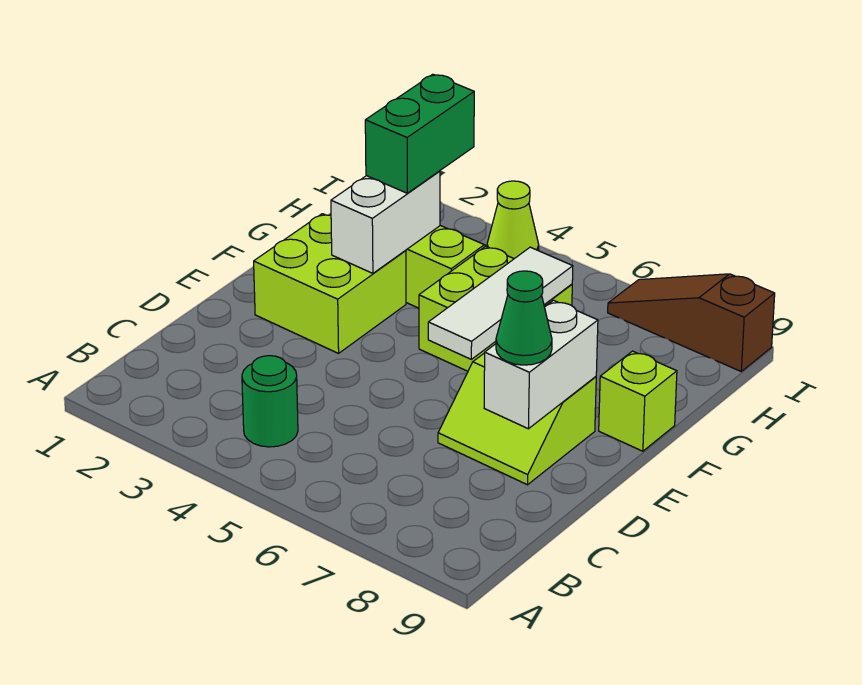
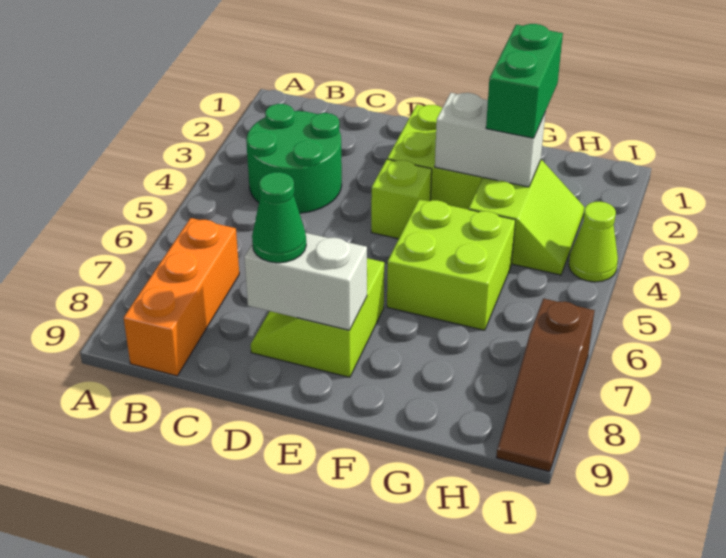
green round brick B4 level 1 -> green round brick B3:C4 level 1
none -> orange brick B7:B9 level 1
white tile E6:G6 level 2 -> none
lime brick F9 level 1 -> lime brick E4 level 1
green brick G3:H3 level 3 -> green brick G2:G3 level 3
brown slope I7:I9 level 1 top 9 -> brown slope I7:I9 level 1 top 7

